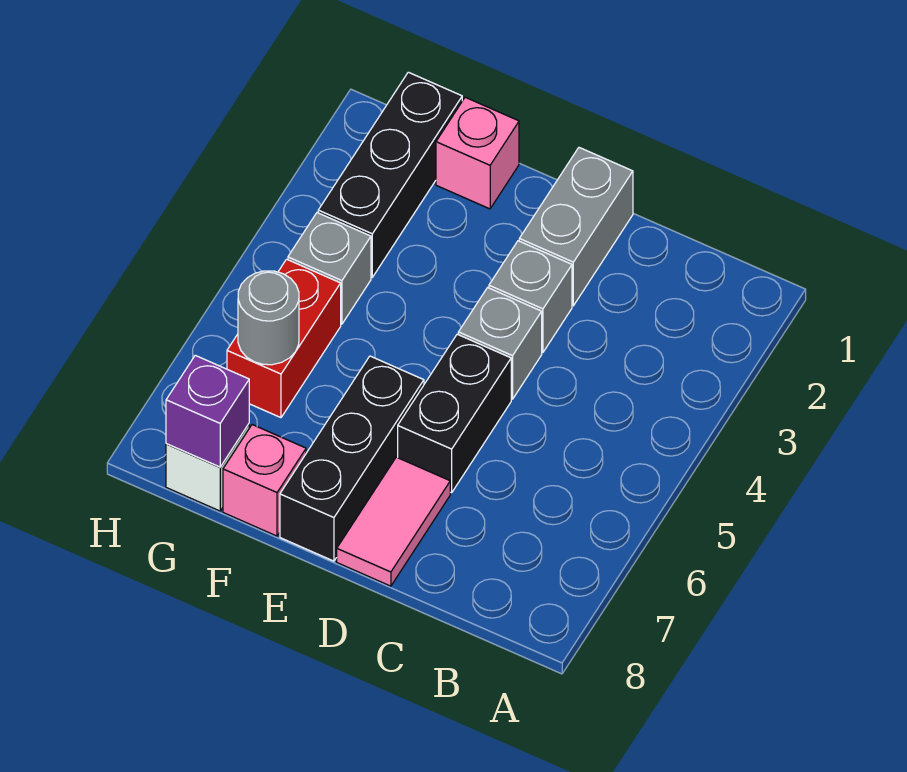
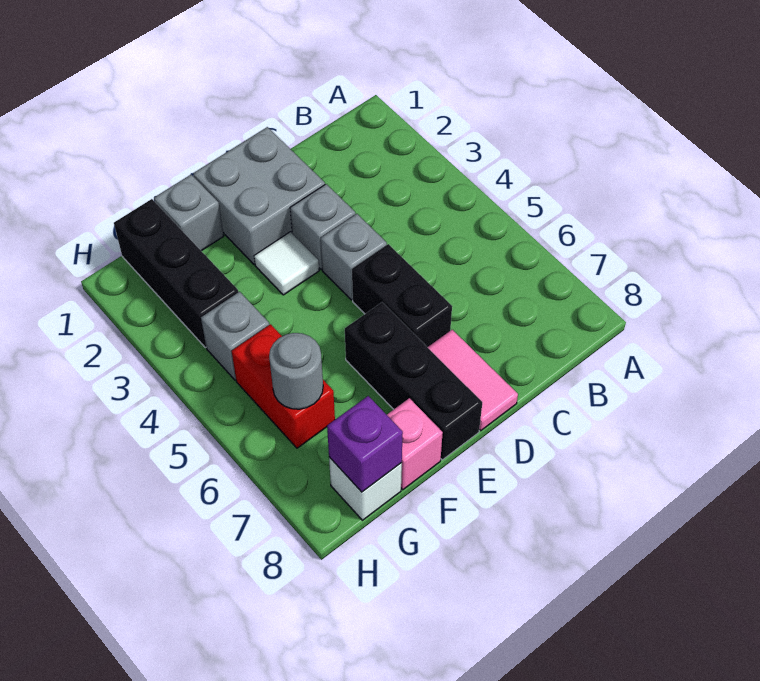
grey brick D1:D2 level 1 -> grey brick D1:E2 level 1
none -> white tile E3 level 1
pink brick F1 level 1 -> grey brick F1 level 1

